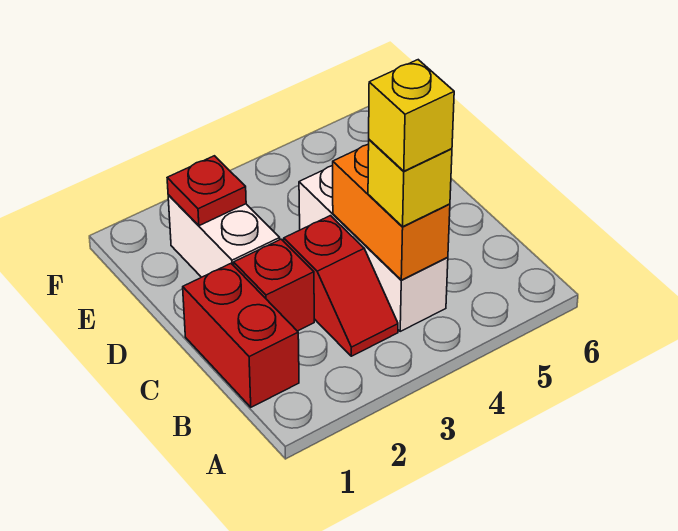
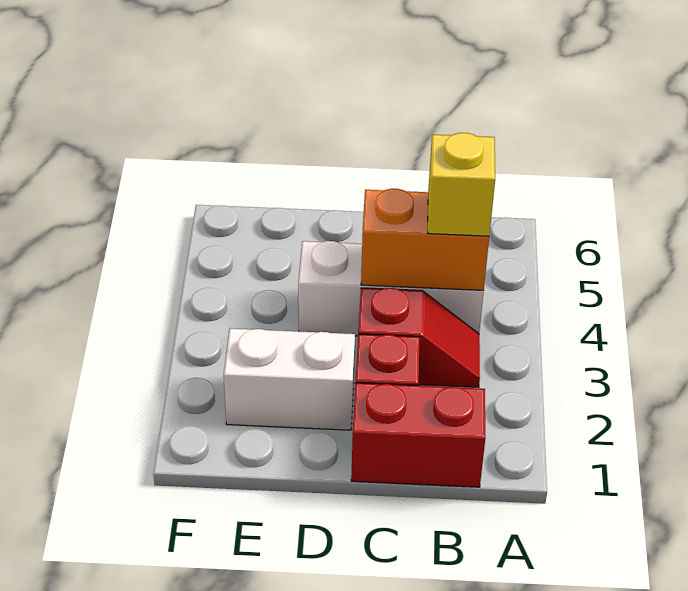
yellow brick B4 level 4 -> none
red plate E2 level 2 -> none

